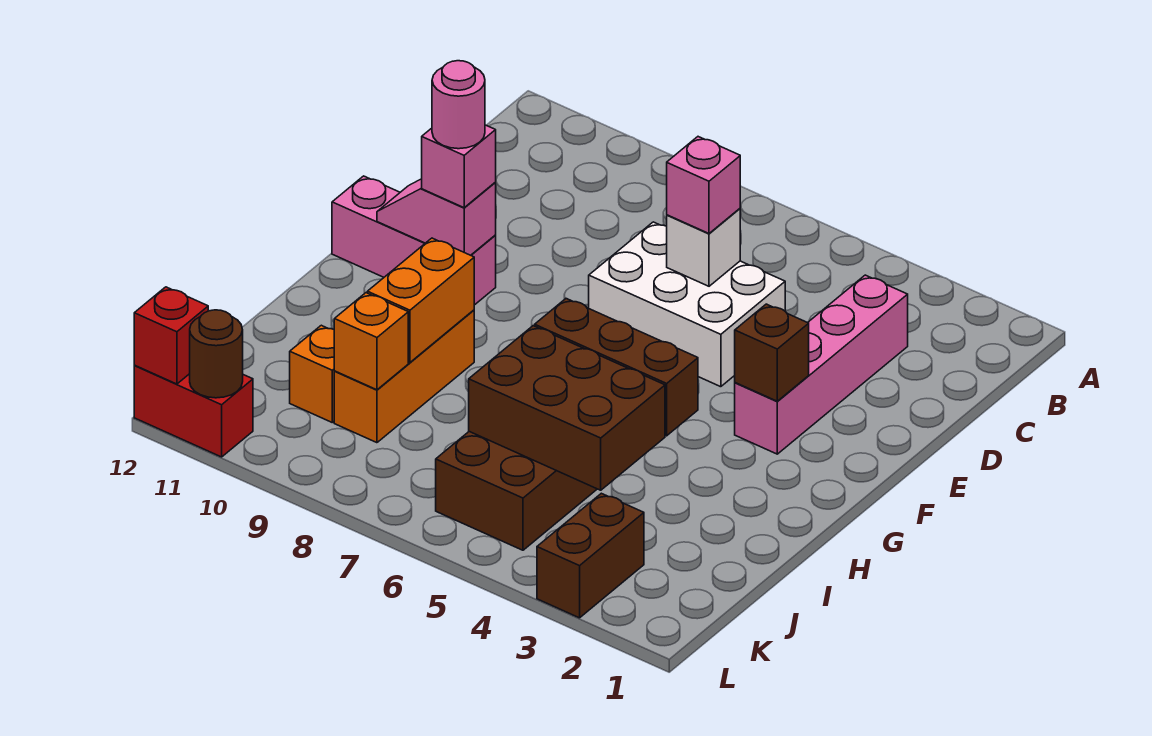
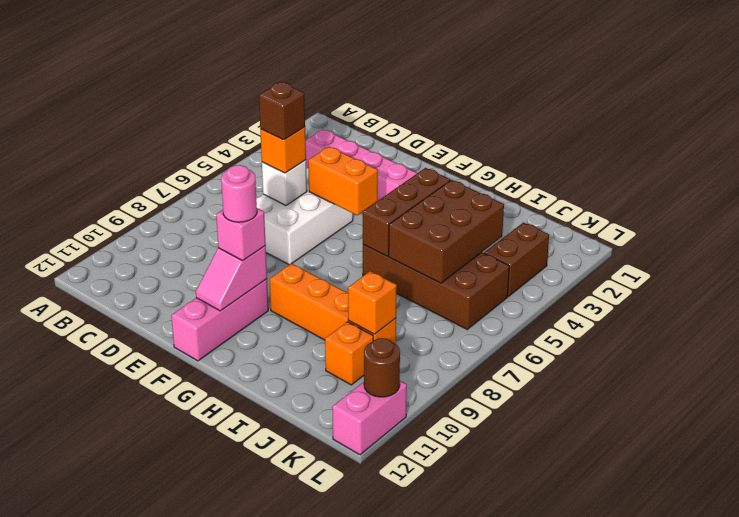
pink brick D6 level 3 -> orange brick D6 level 3
brown brick F3 level 2 -> brown brick D6 level 4
orange brick H9:J9 level 1 -> orange brick G9:J9 level 1
orange brick H9:I9 level 2 -> orange brick E5:F5 level 2
brown brick K3:L3 level 1 -> brown brick K3:K4 level 1
red brick L11:L12 level 1 -> pink brick L11:L12 level 1
red brick L12 level 2 -> none

